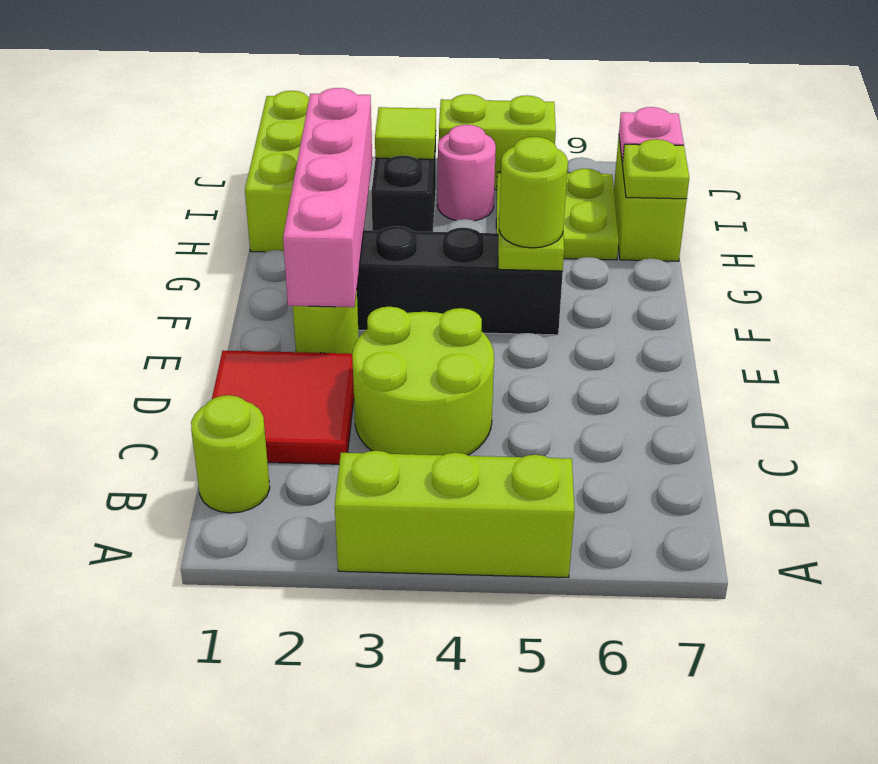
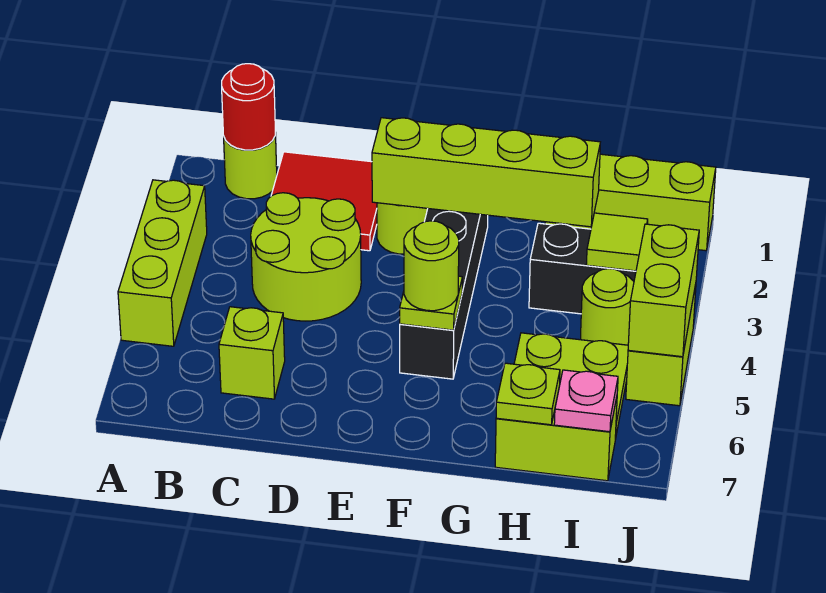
none -> red round brick B1 level 2
none -> lime brick C6 level 1
pink brick E2:H2 level 2 -> lime brick E2:H2 level 2
pink round brick I4 level 1 -> lime round brick I4 level 1
none -> lime brick J4:J5 level 2

